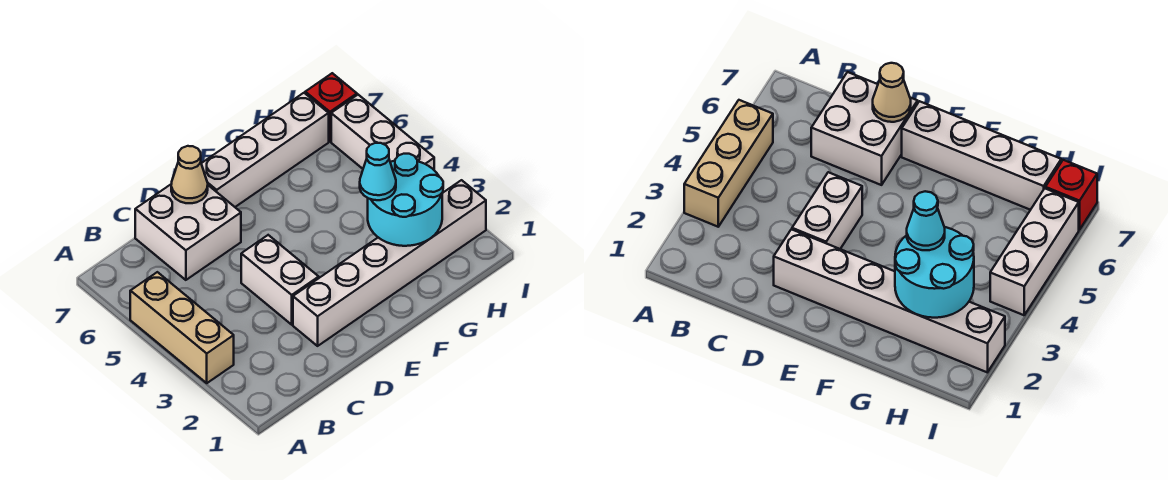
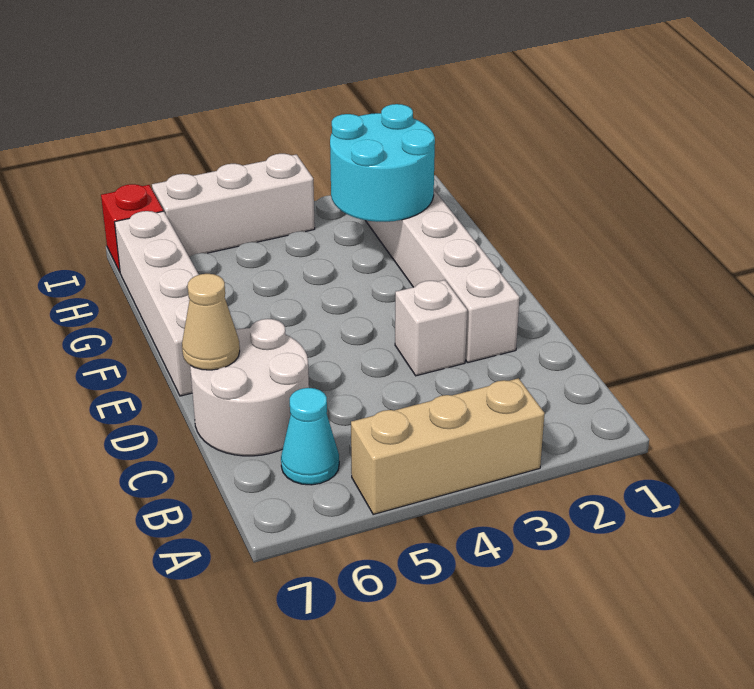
white brick C6:D7 level 1 -> white round brick C6:D7 level 1
white brick D3:D4 level 1 -> white brick D3 level 1
cyan cone G3 level 3 -> cyan cone B6 level 1

